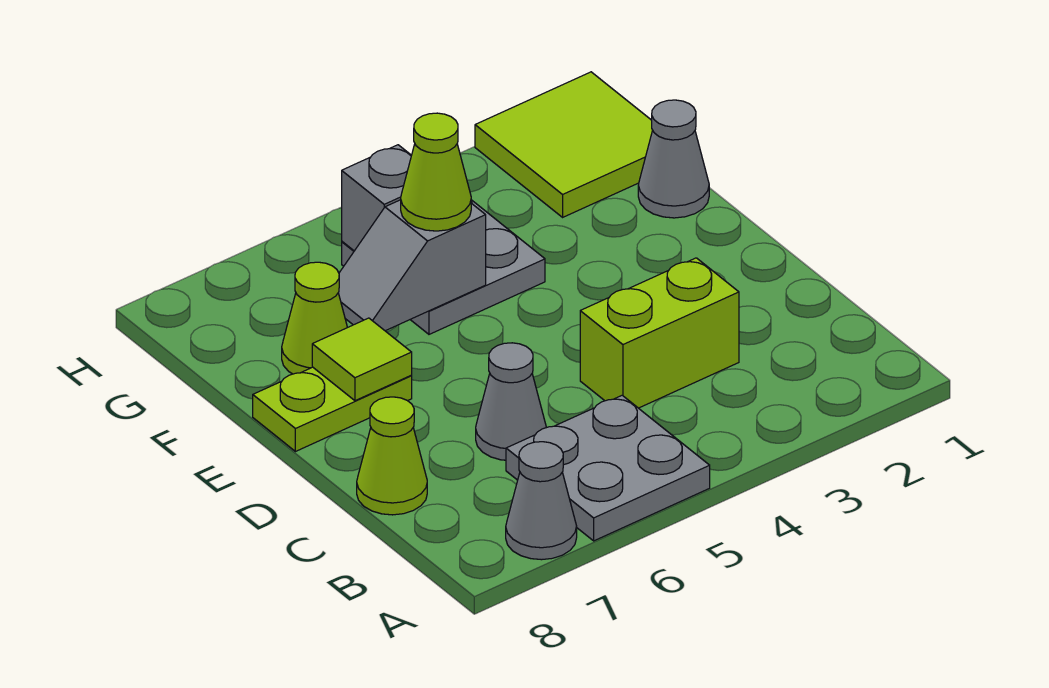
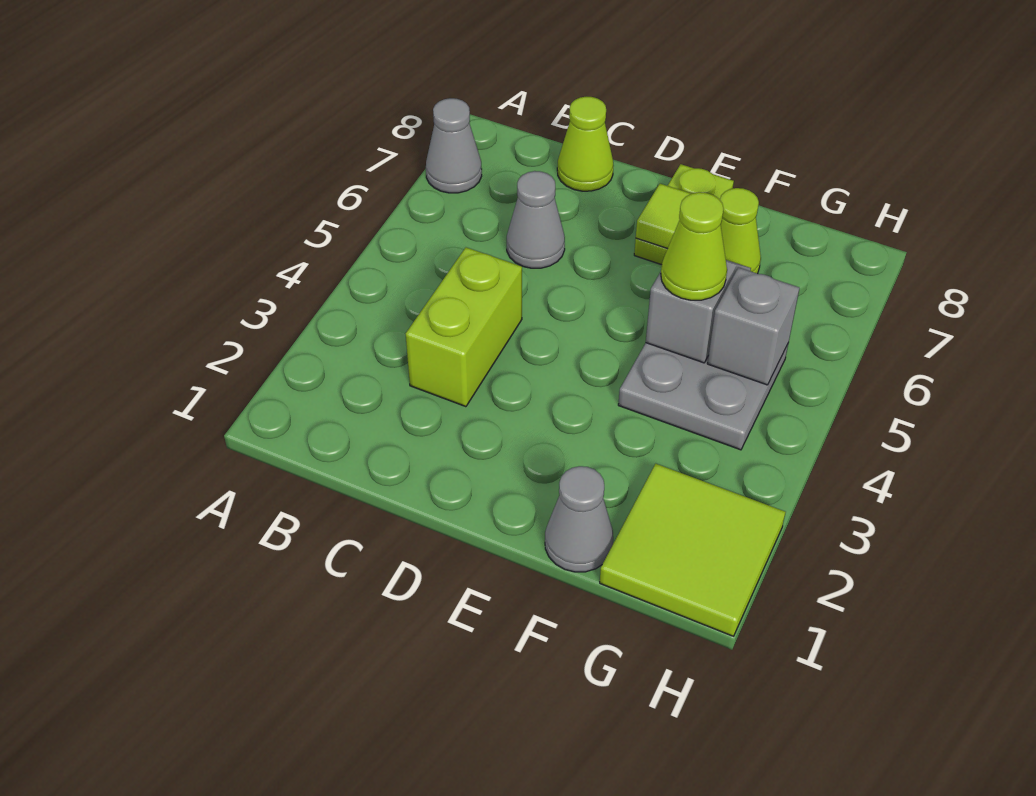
grey plate A5:B6 level 1 -> none

